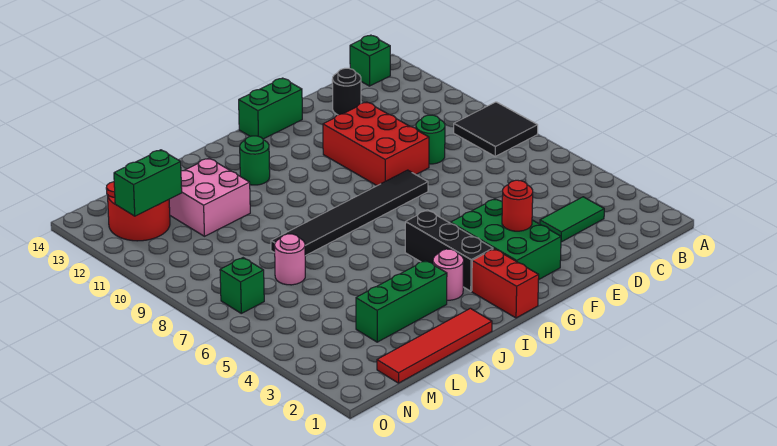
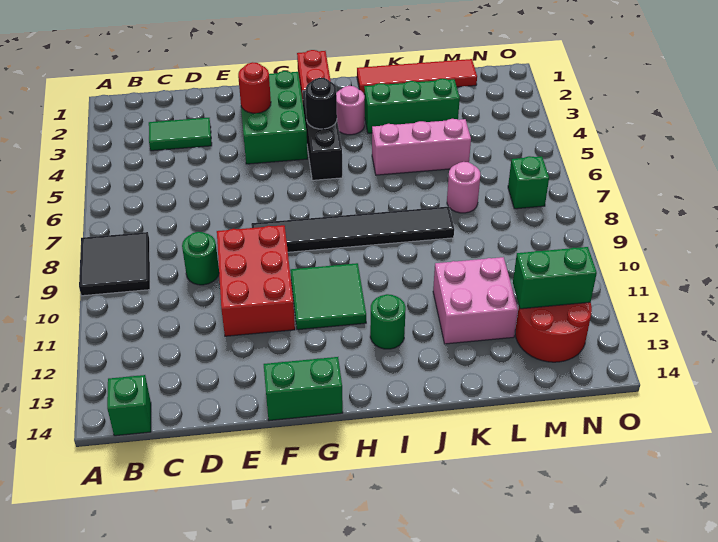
black round brick D13 level 1 -> black round brick H4 level 2
none -> green tile G10:H11 level 1
none -> pink brick J5:L5 level 1

